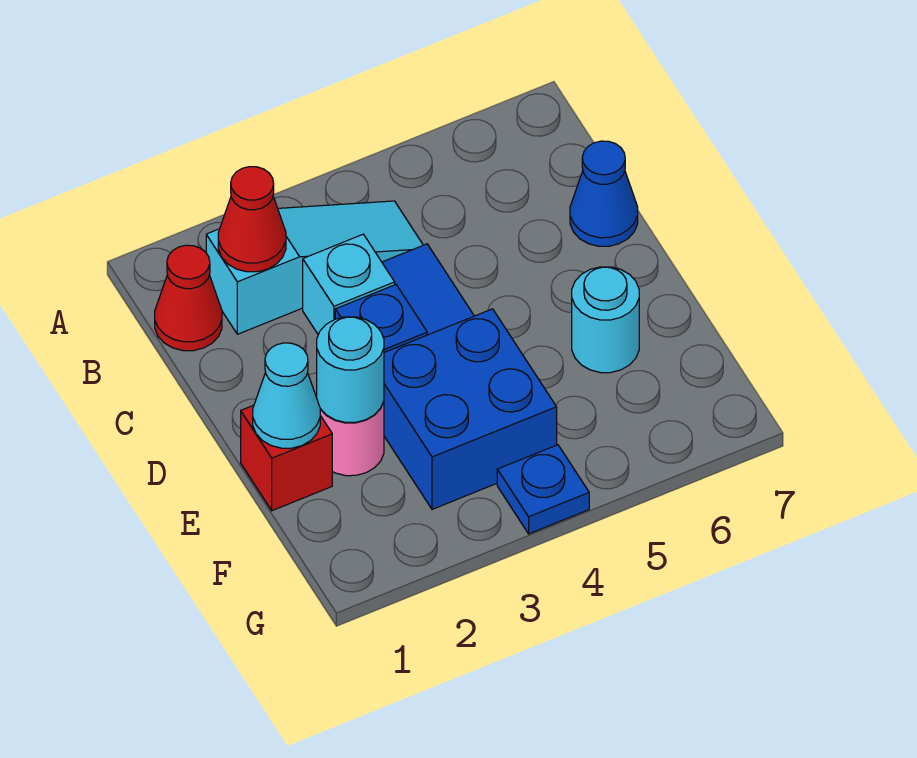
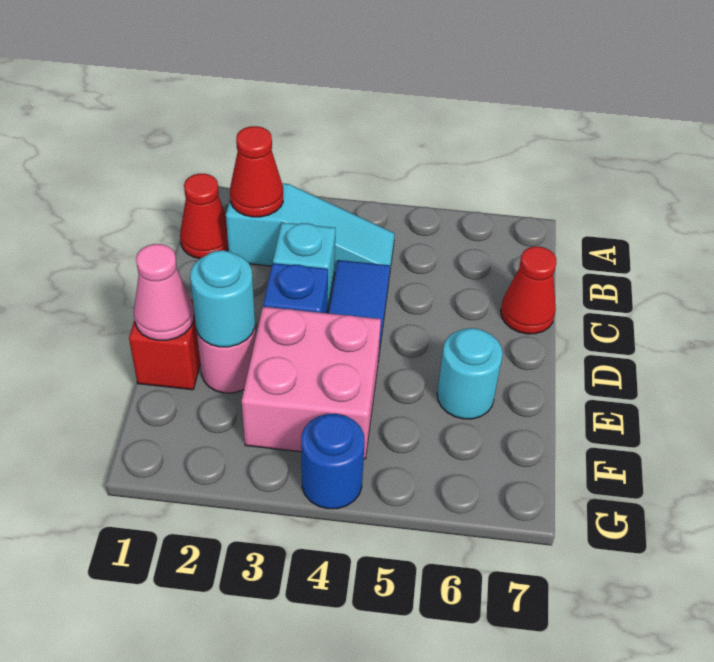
blue cone C7 level 1 -> red cone C7 level 1
cyan cone E1 level 2 -> pink cone E1 level 2
blue brick E3:F4 level 1 -> pink brick E3:F4 level 1
blue plate G4 level 1 -> blue round brick G4 level 1

